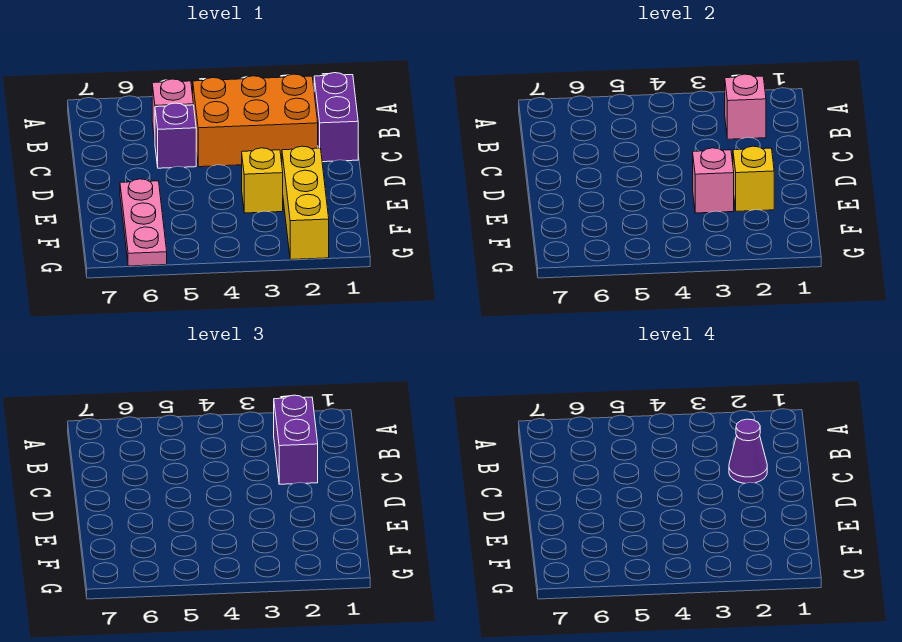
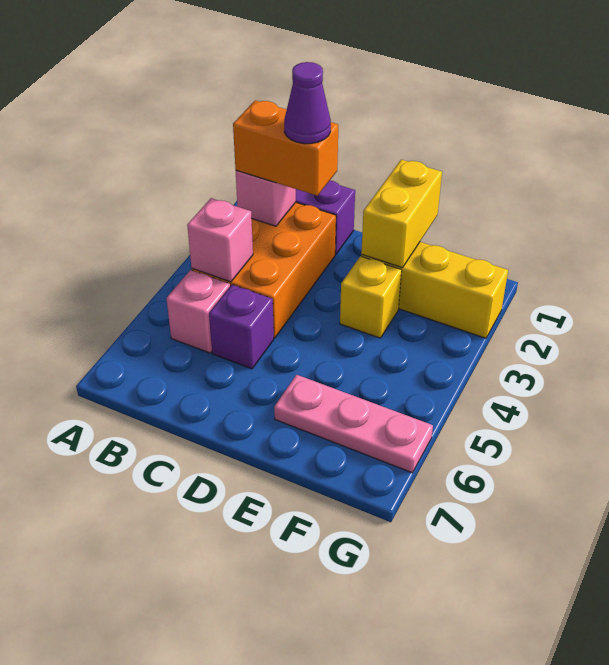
purple brick B2:C2 level 3 -> orange brick B2:C2 level 3
yellow brick E2 level 2 -> yellow brick E1:E2 level 2
pink brick E3 level 2 -> pink brick B4 level 2

